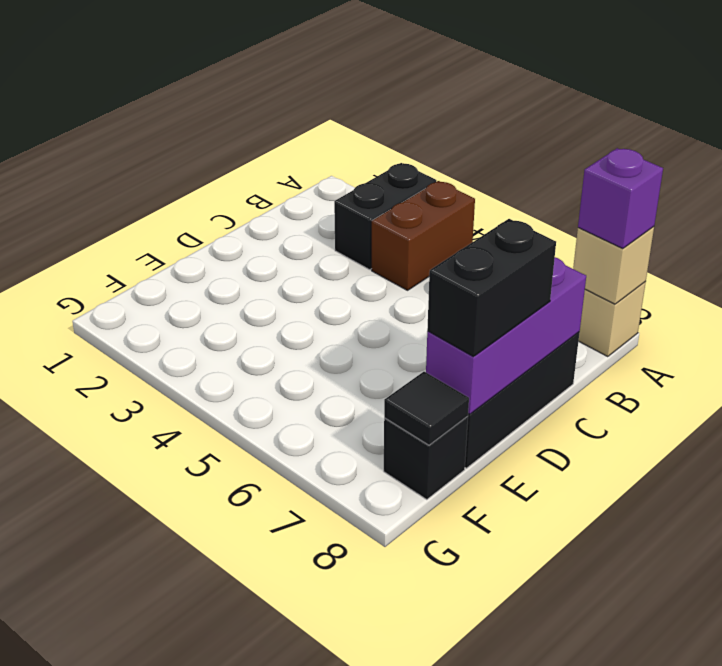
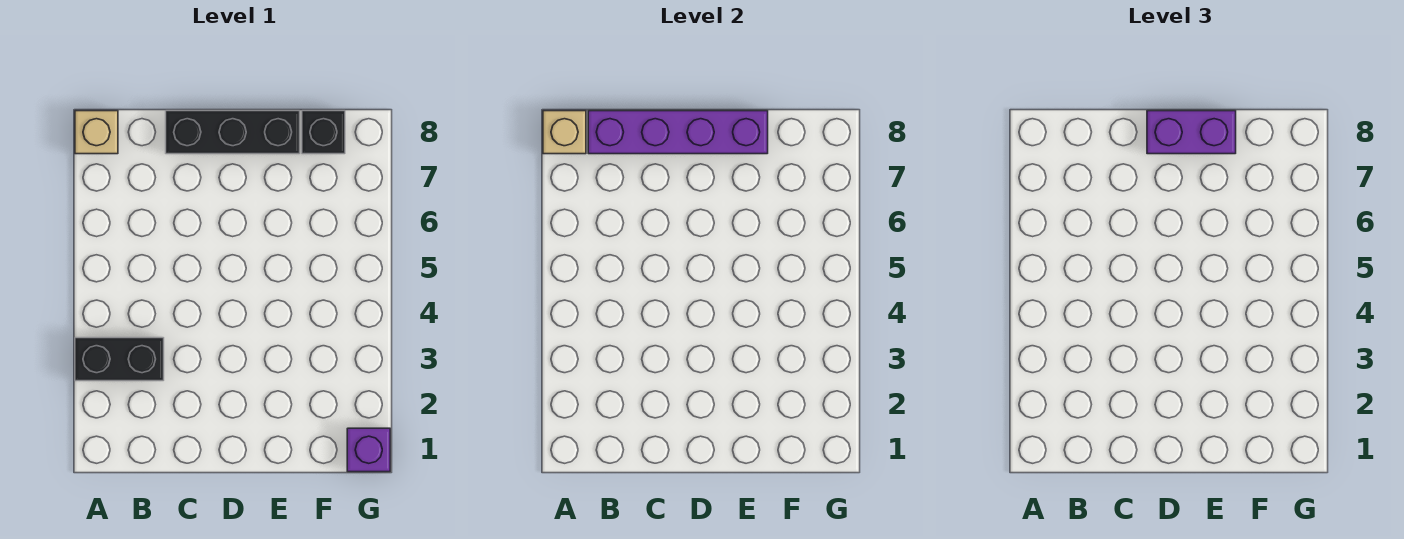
brown brick A4:B4 level 1 -> none
purple brick A8 level 3 -> purple brick G1 level 1
purple brick C8:E8 level 2 -> purple brick B8:E8 level 2
black brick D8:E8 level 3 -> purple brick D8:E8 level 3
black tile F8 level 2 -> none

